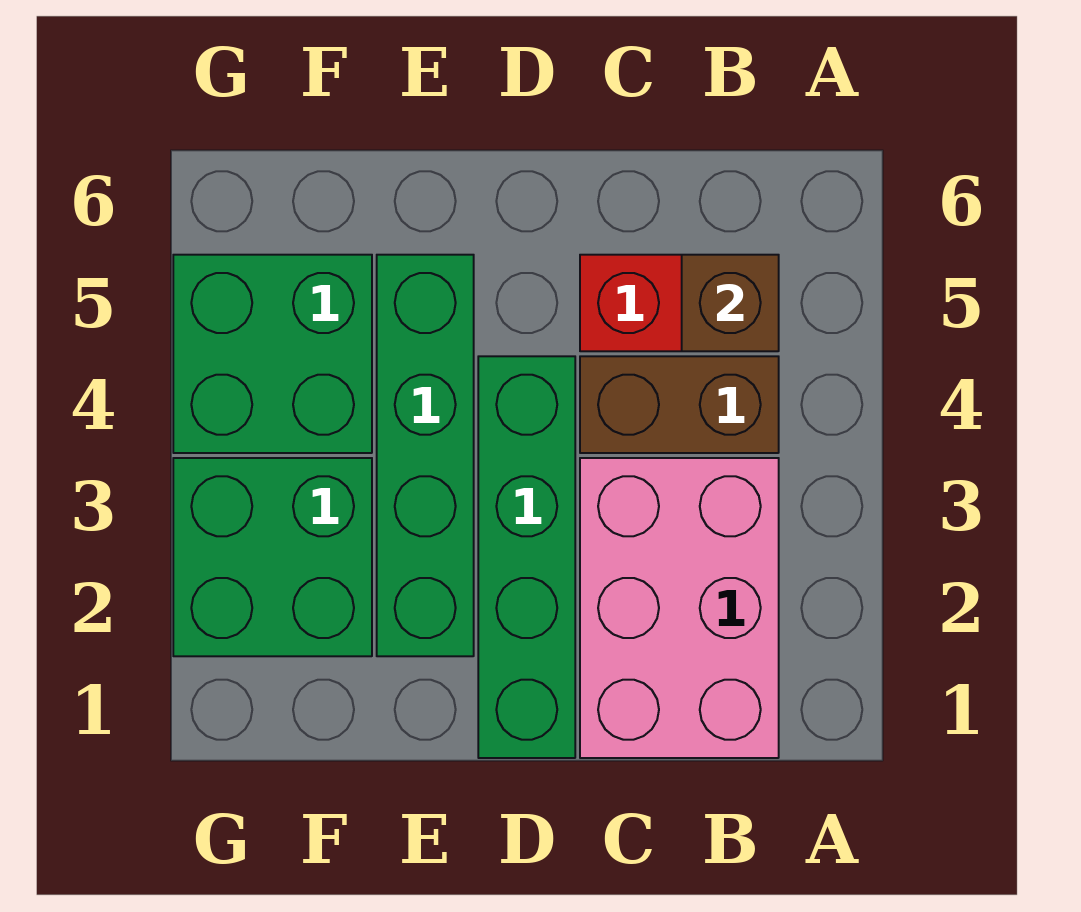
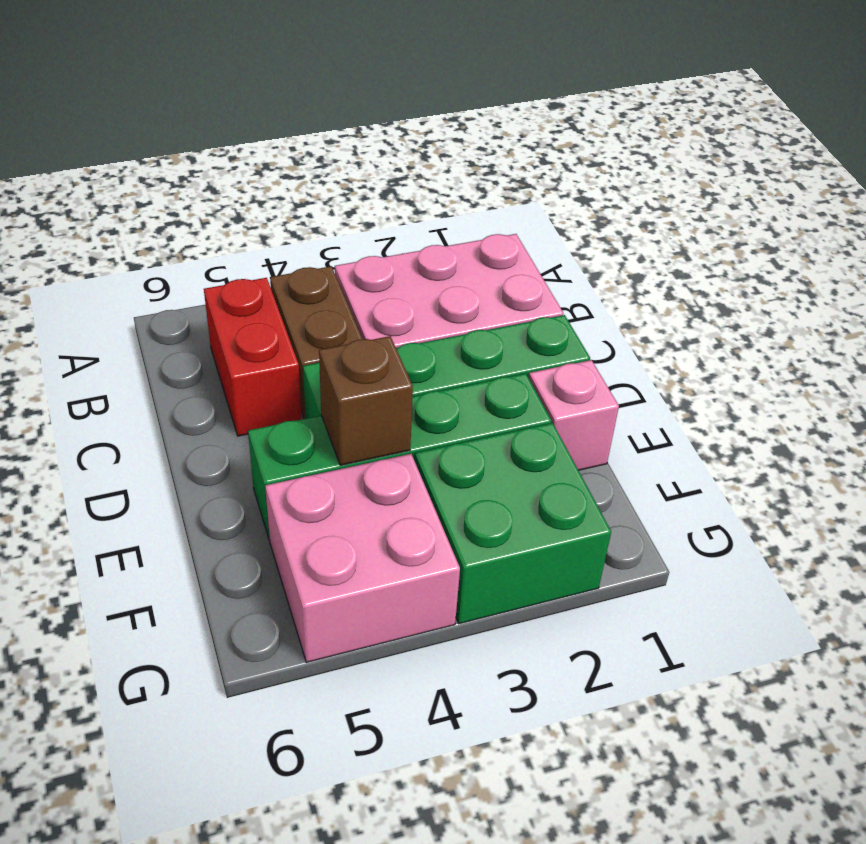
brown brick B5 level 2 -> brown brick E4 level 2
none -> pink brick E1 level 1
green brick F4:G5 level 1 -> pink brick F4:G5 level 1

